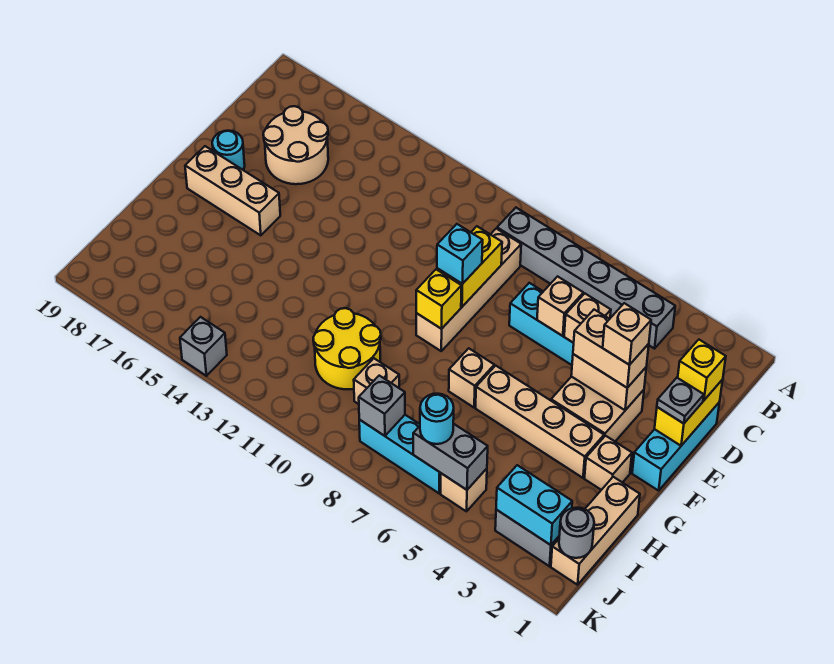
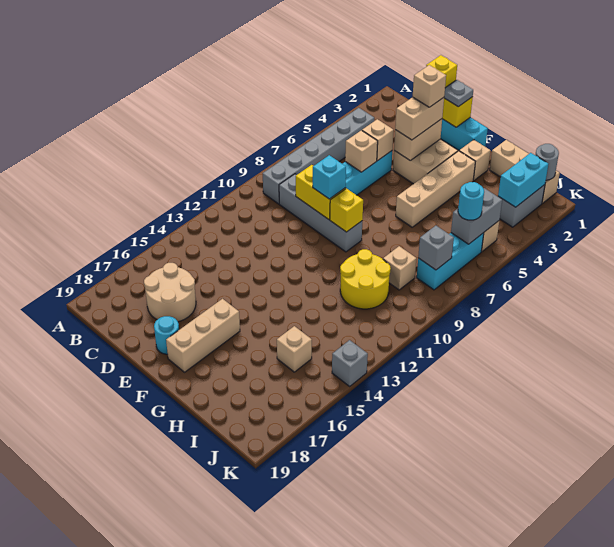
tan brick C9:F9 level 1 -> grey brick C9:F9 level 1
tan brick G7 level 1 -> tan brick I15 level 1

